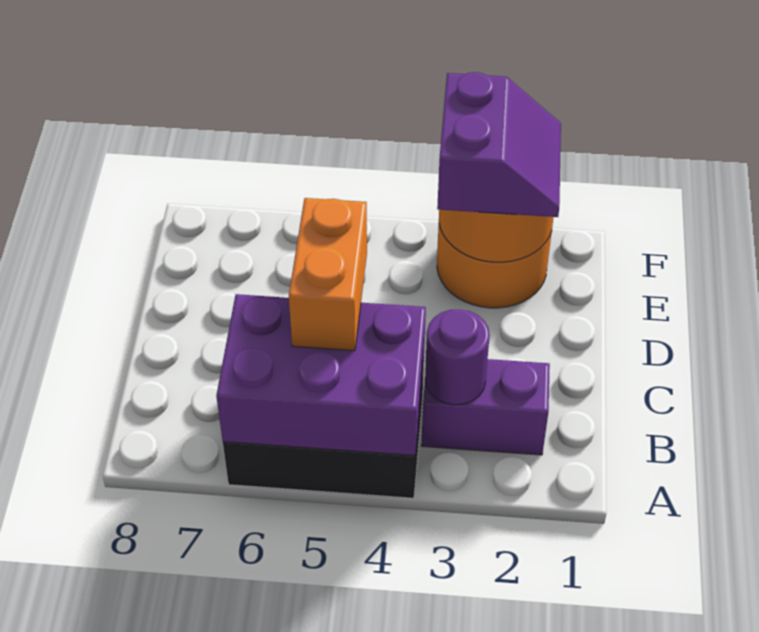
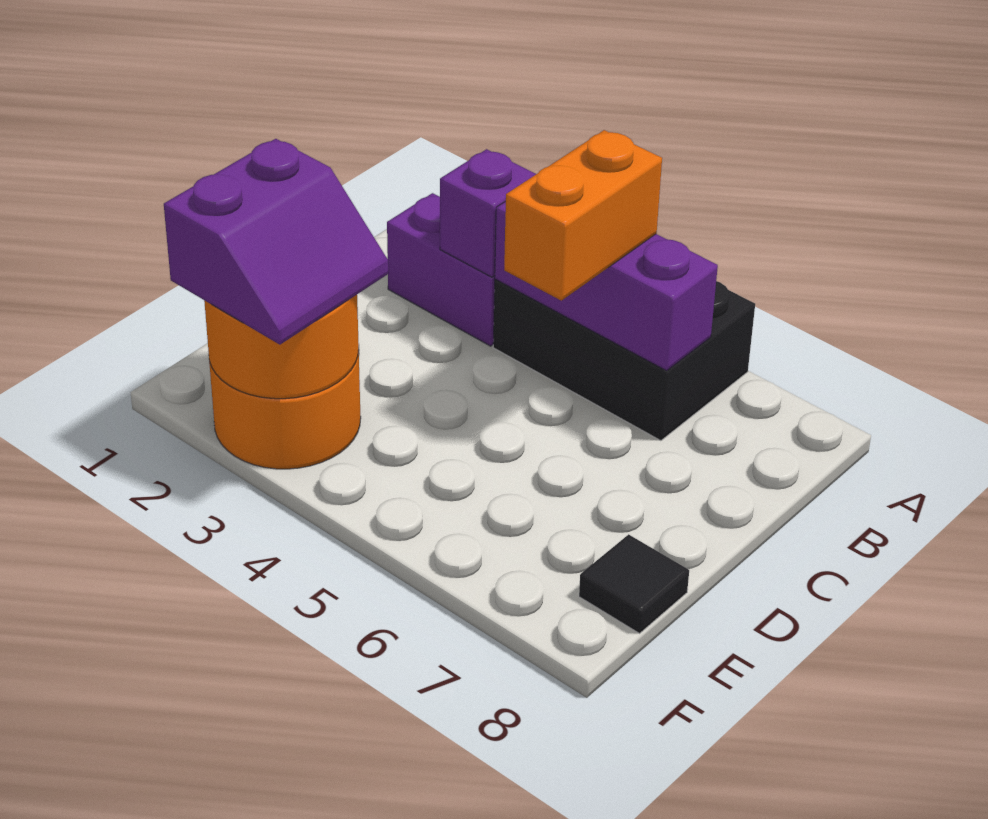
purple brick A4:B6 level 2 -> purple brick B4:B6 level 2
purple round brick B3 level 2 -> purple brick B3 level 2
purple slope E2:F3 level 3 top 3 -> purple slope E2:F3 level 3 top 2
none -> black tile E8 level 1

